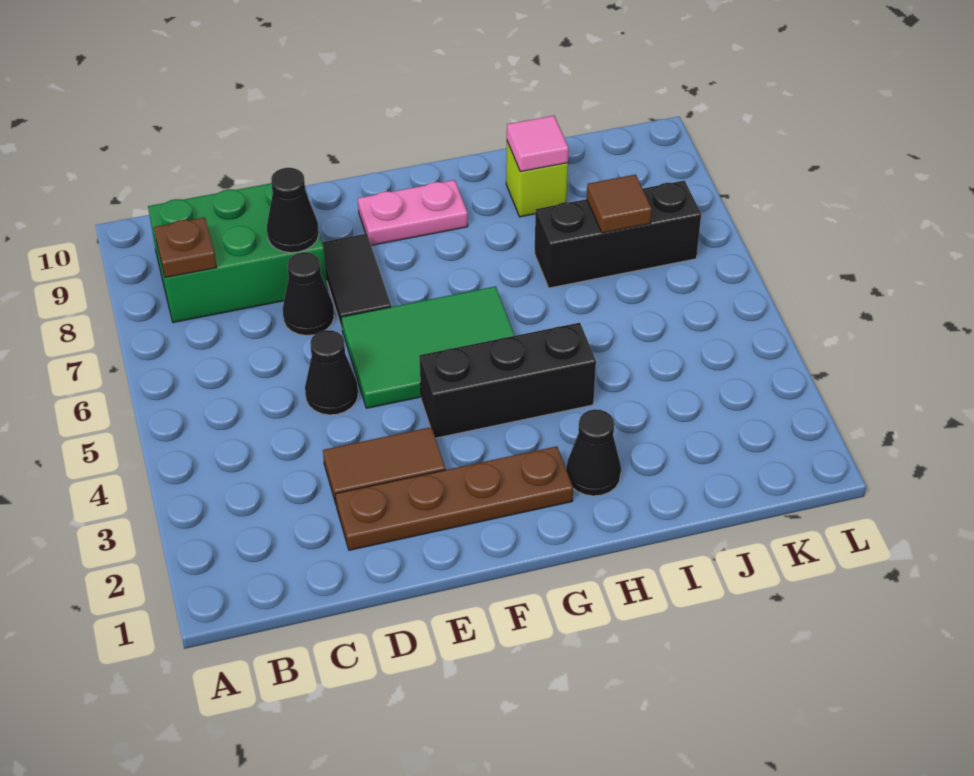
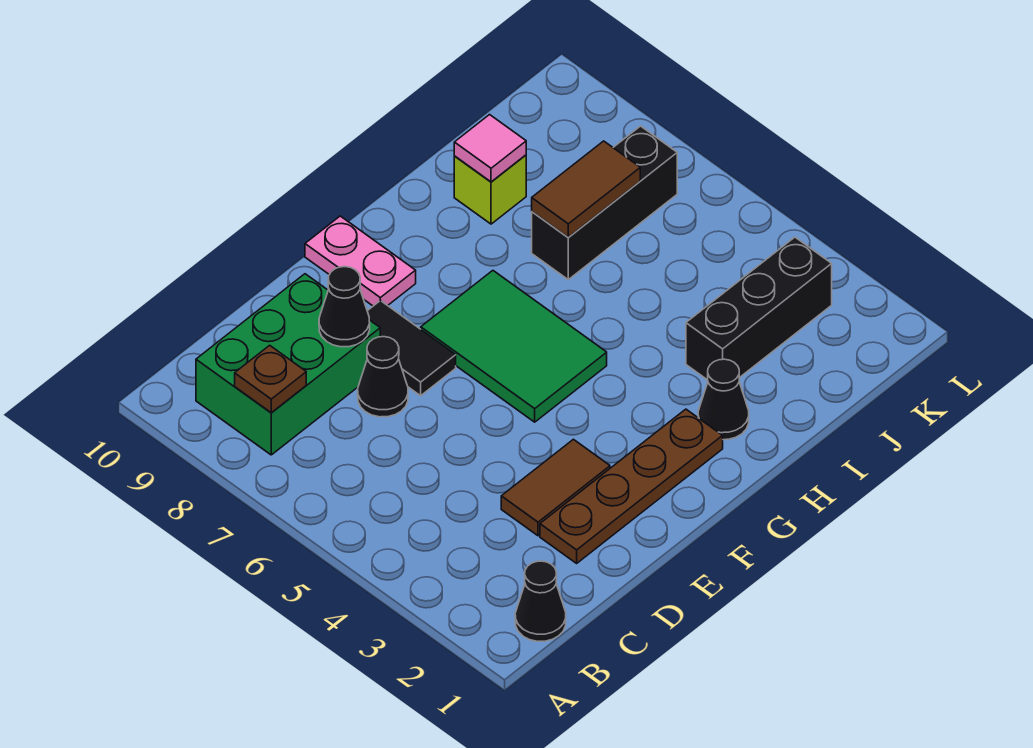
black cone D5 level 1 -> black cone B1 level 1
green tile E5:G6 level 1 -> green tile F5:G7 level 1
black brick F4:H4 level 1 -> black brick I3:K3 level 1
pink plate F9:G9 level 1 -> pink plate F9:F10 level 1
brown tile J7 level 2 -> brown tile I7:J7 level 2

